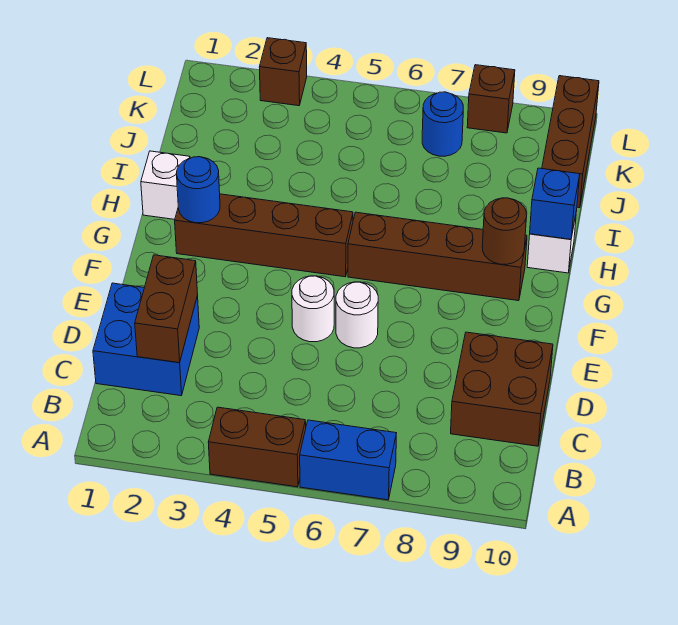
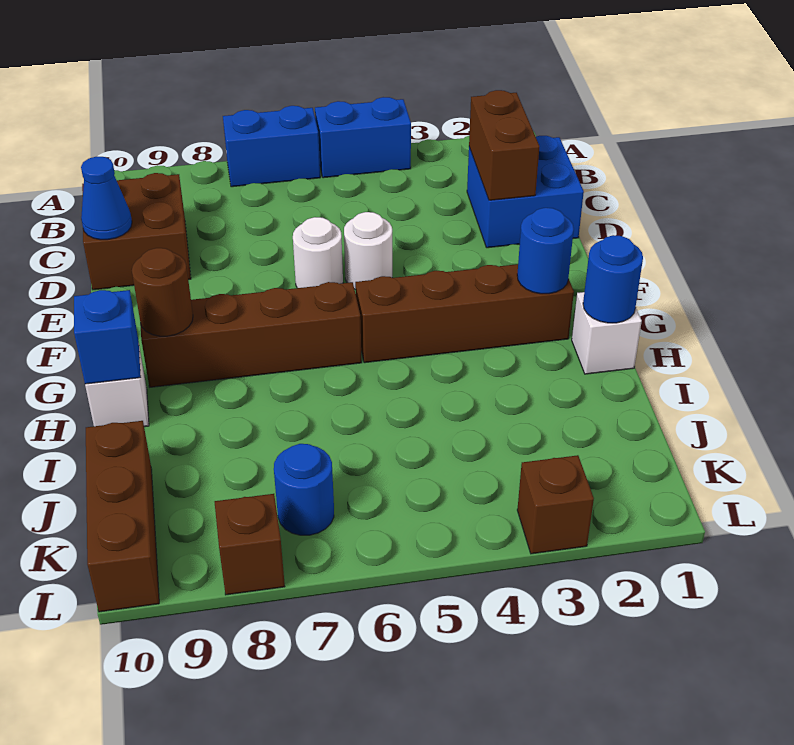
brown brick A4:A5 level 1 -> blue brick A4:A5 level 1
none -> blue cone D10 level 2
none -> blue round brick H1 level 2

